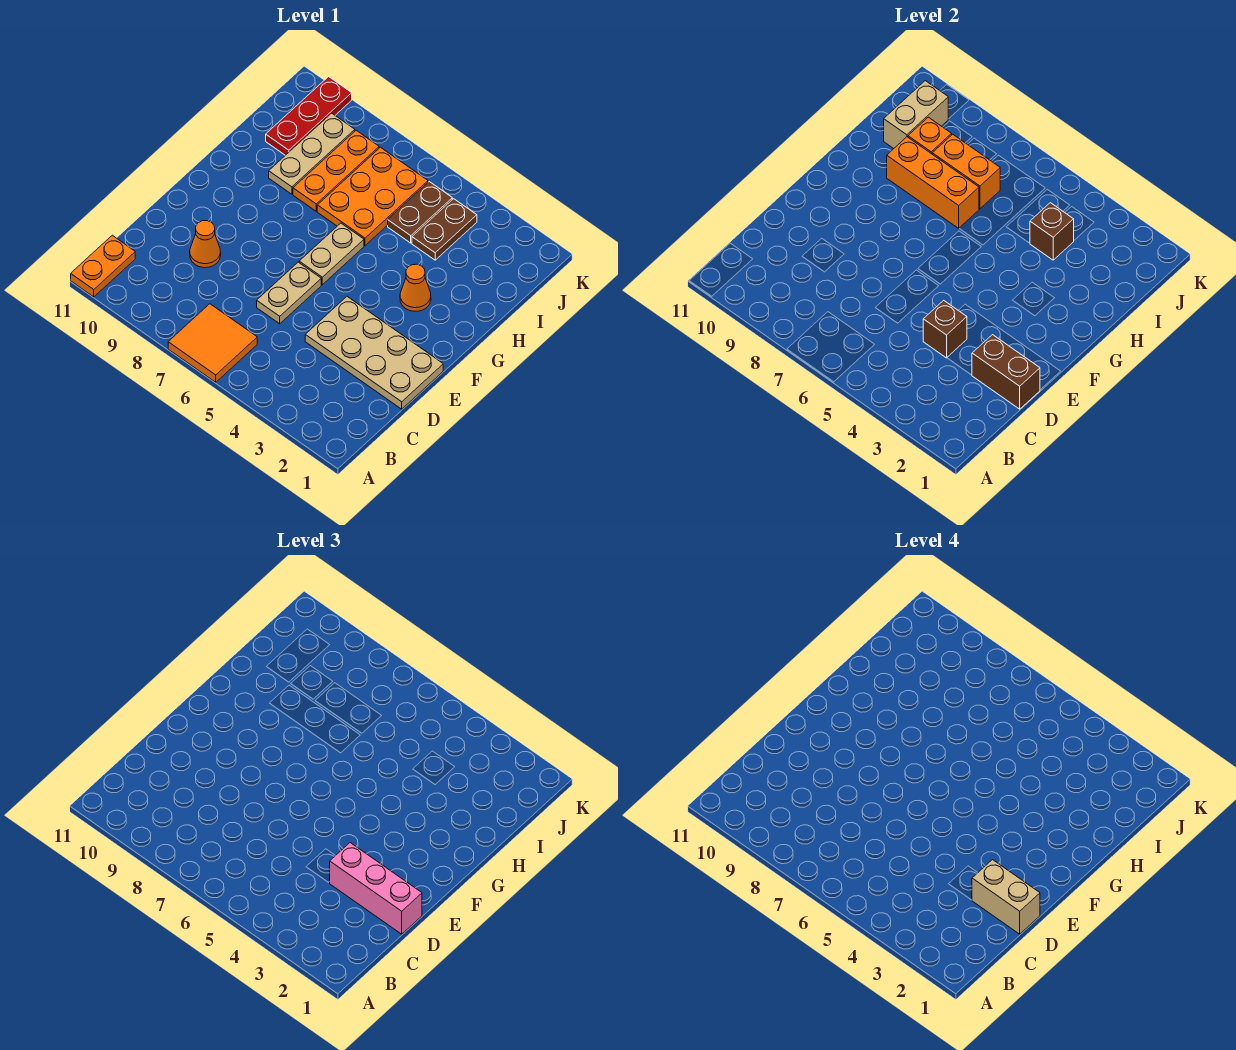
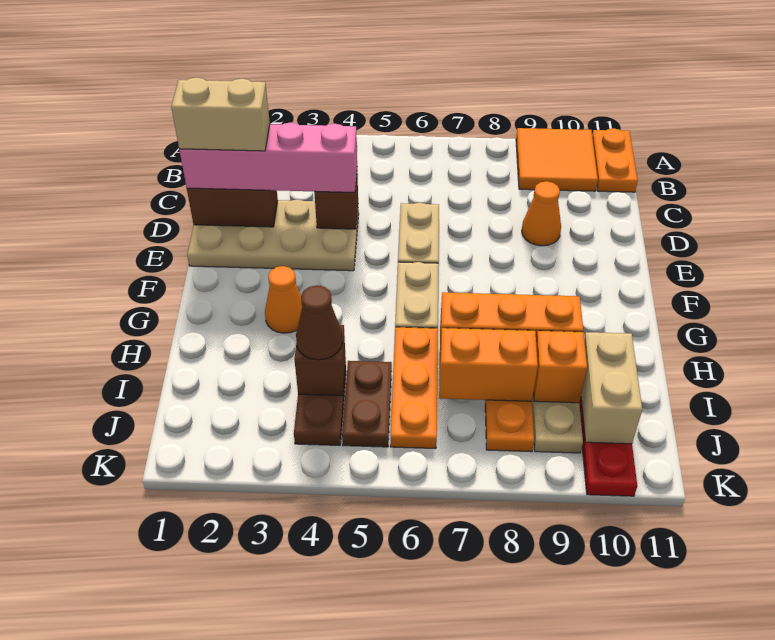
orange tile A6:B7 level 1 -> orange tile A9:B10 level 1
pink brick D1:D3 level 3 -> pink brick D1:D4 level 3
orange plate H6:J7 level 1 -> orange plate H6:J6 level 1
none -> brown cone I4 level 3

